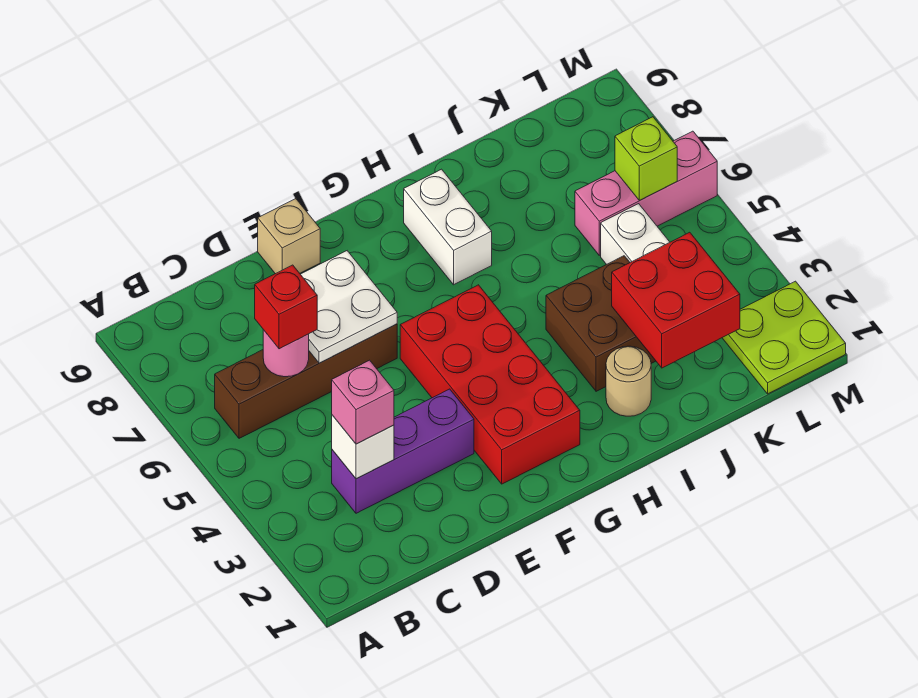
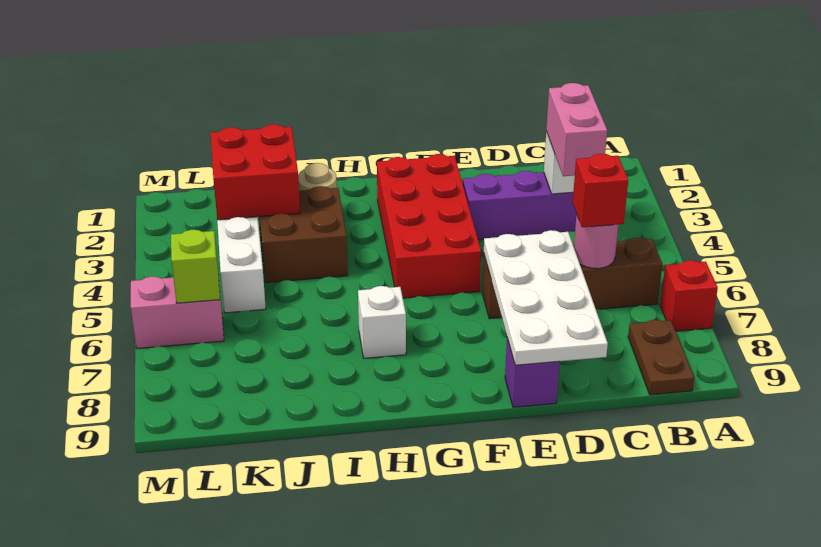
none -> red brick A7 level 1
none -> brown plate B8:B9 level 1
pink brick C3 level 3 -> pink brick C3:C4 level 3
white plate D6:E7 level 2 -> white plate D6:E9 level 2
tan brick E9 level 1 -> purple brick E9 level 1
white brick H7:H8 level 1 -> white brick H7 level 1
pink brick K6:M6 level 1 -> pink brick L6:M6 level 1
lime plate L1:M2 level 1 -> none

